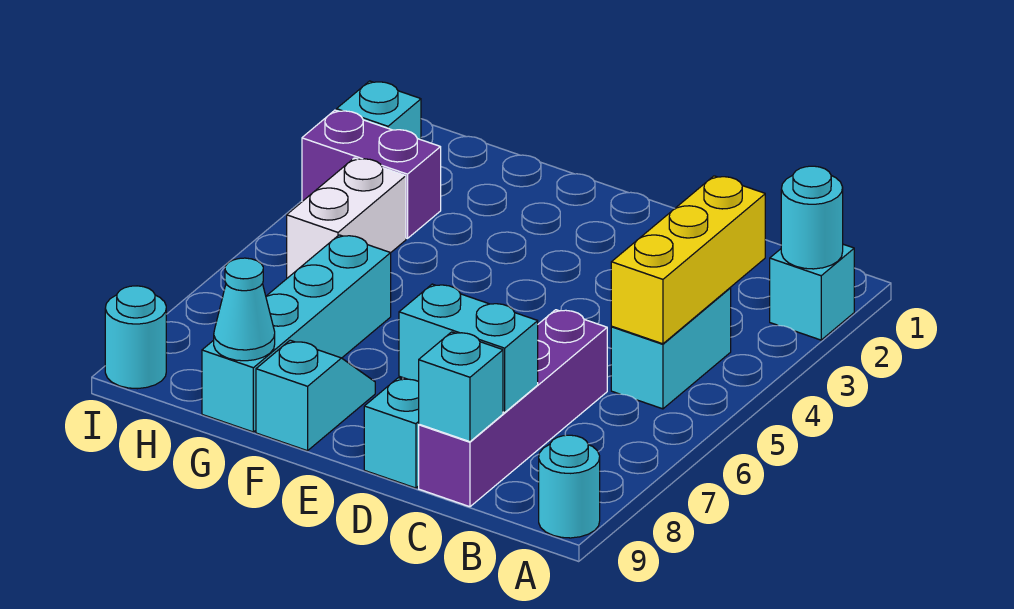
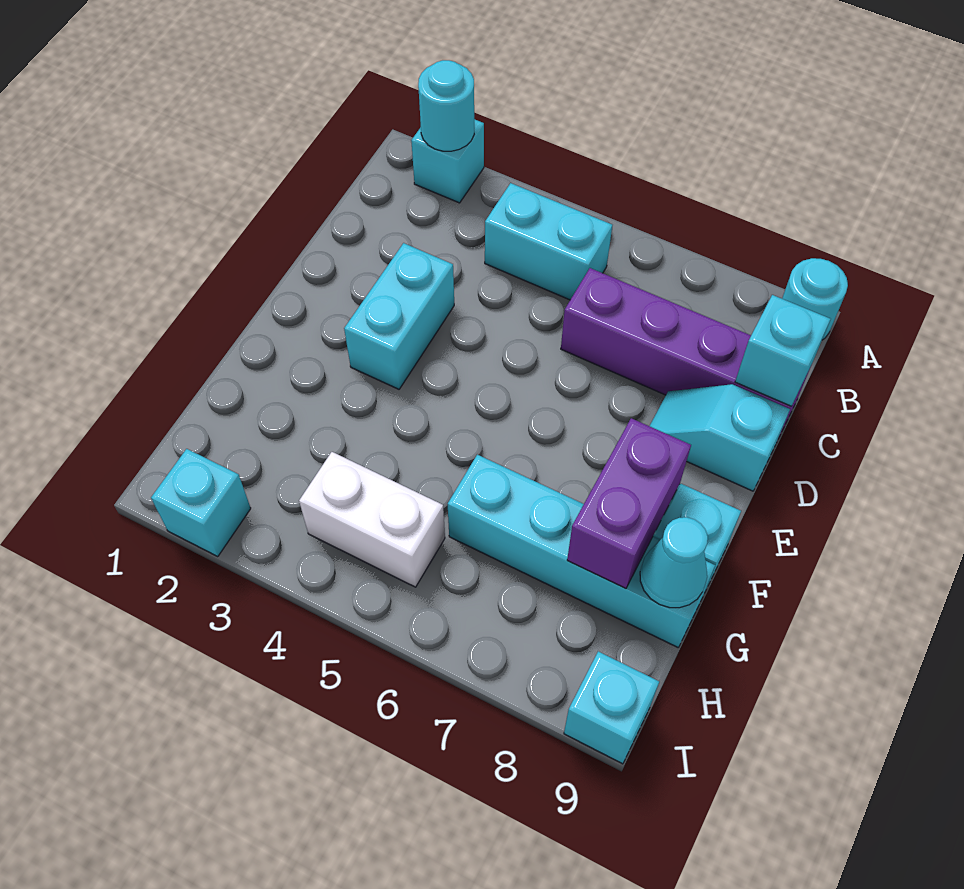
yellow brick B3:B5 level 2 -> none
cyan brick C8:D8 level 2 -> cyan brick D3:E3 level 1
purple brick H3:I3 level 1 -> purple brick F8:G8 level 2
cyan round brick I9 level 1 -> cyan brick I9 level 1

